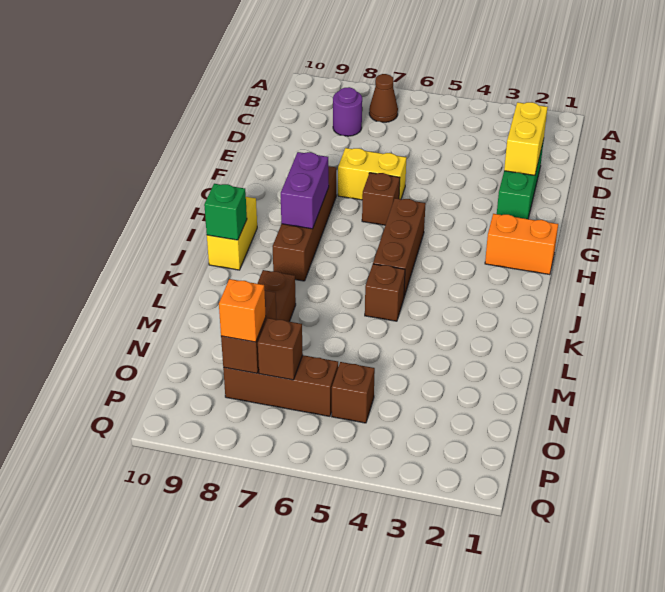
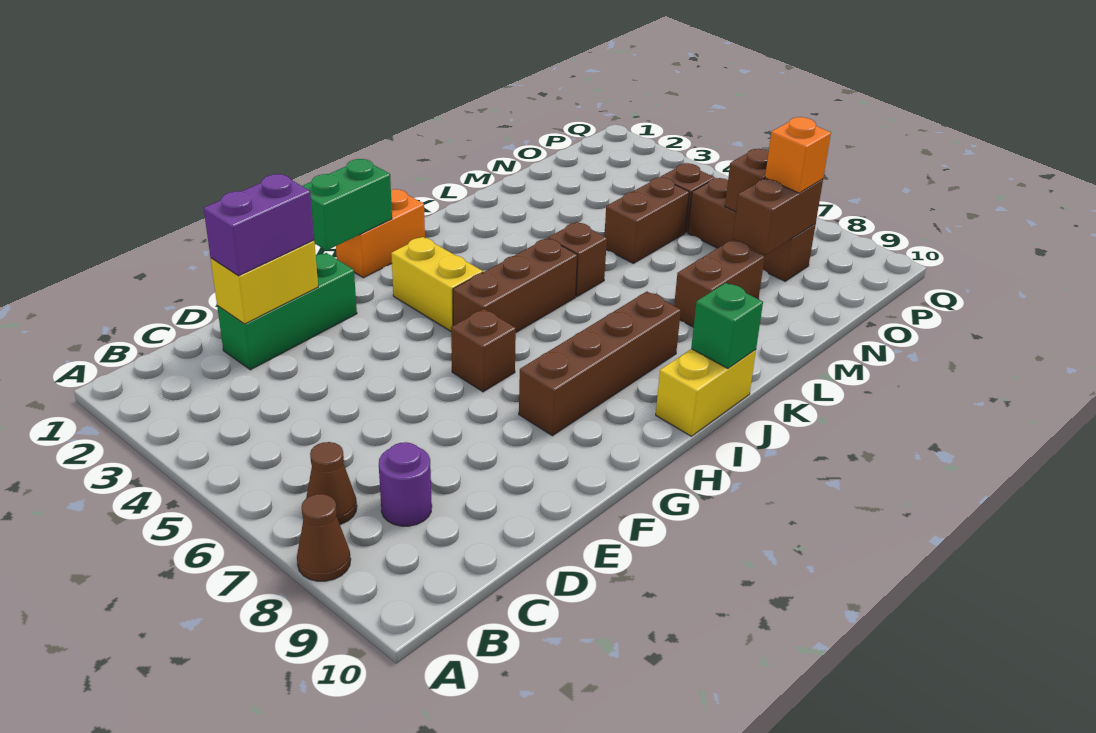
none -> brown cone A8 level 1
yellow brick F6:F7 level 1 -> yellow brick H3:H4 level 1
none -> green brick G1:H1 level 2
orange brick H1:H2 level 1 -> orange brick H1:I1 level 1
purple brick H8:I8 level 2 -> purple brick D2:E2 level 3
none -> brown brick M5:N5 level 1

